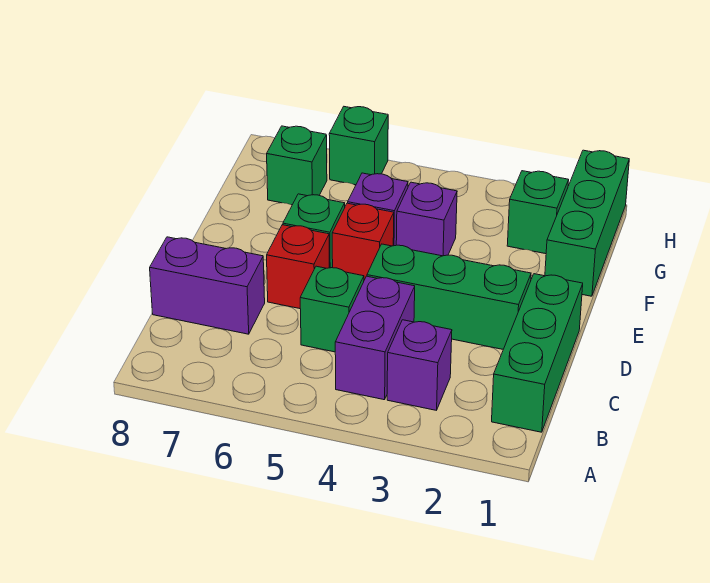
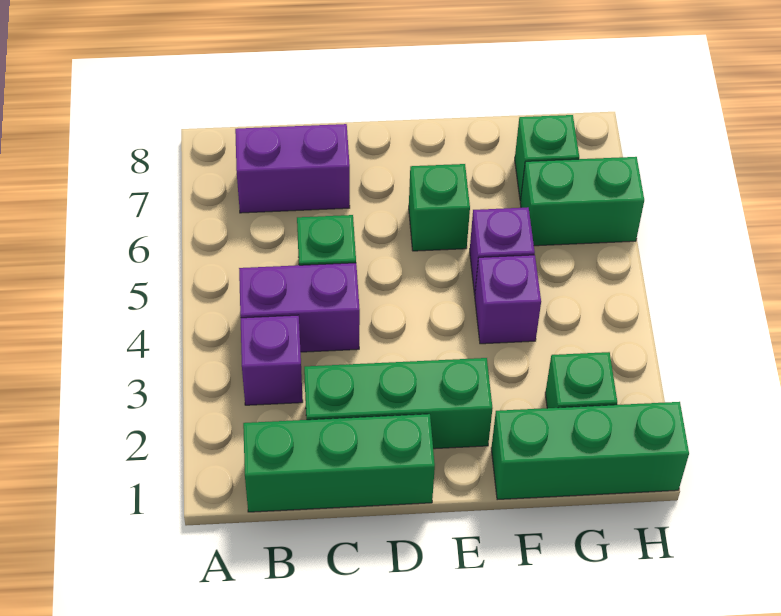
purple brick C7:C8 level 1 -> purple brick B7:C7 level 1
green brick D2:D4 level 1 -> green brick C2:E2 level 1
red brick D6 level 1 -> none
red brick E5 level 1 -> none
green brick H6 level 1 -> green brick G6:H6 level 1

